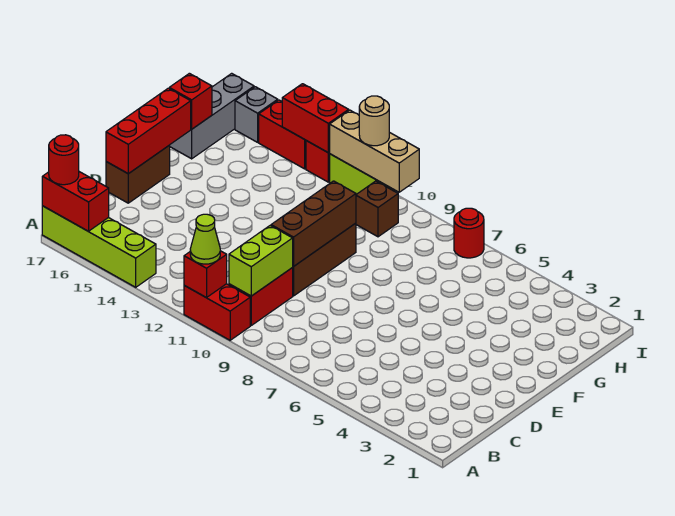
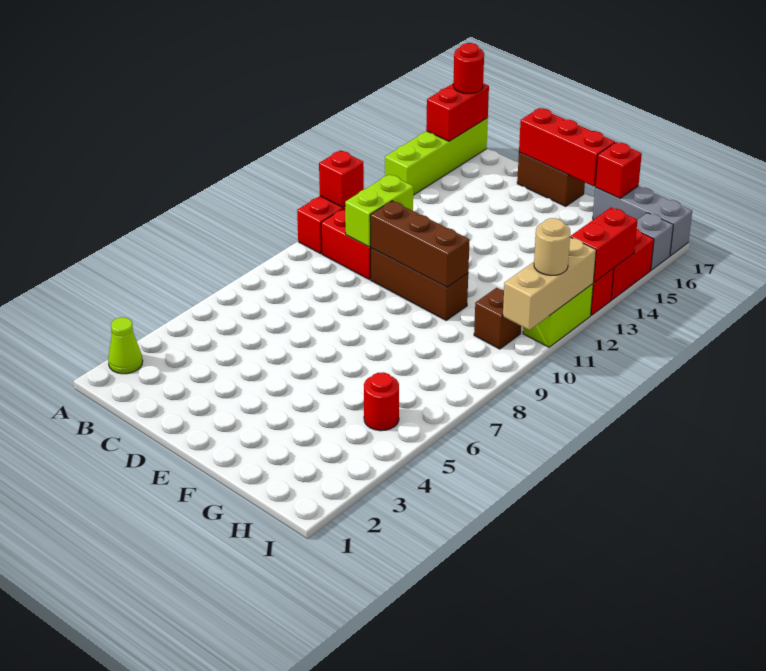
lime cone A11 level 3 -> lime cone A2 level 1
lime brick B10:C10 level 2 -> lime brick C10:C11 level 2
red round brick I7 level 1 -> red round brick H5 level 1

